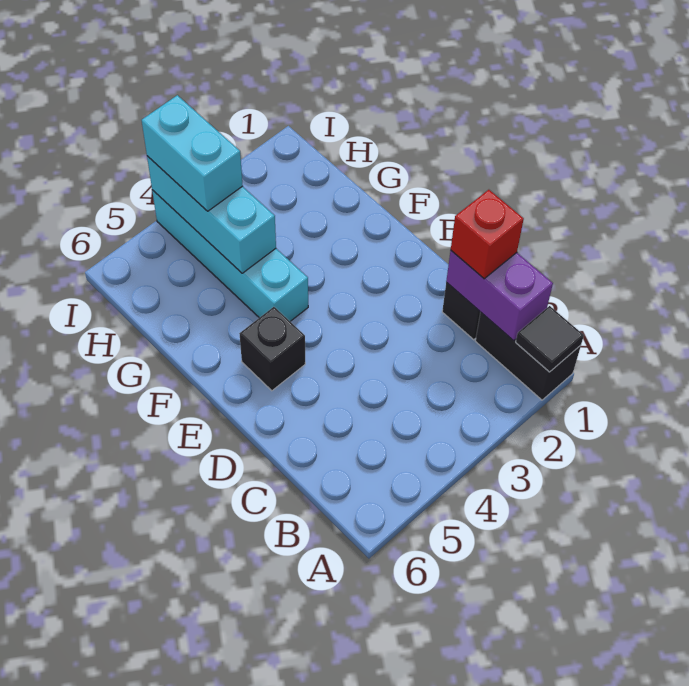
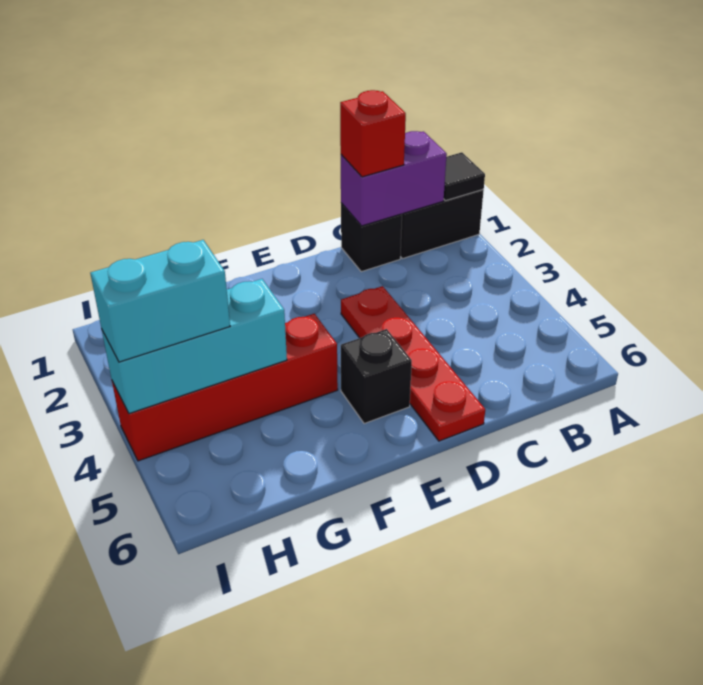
none -> red plate D3:D6 level 1
cyan brick F4:I4 level 1 -> red brick F4:I4 level 1

